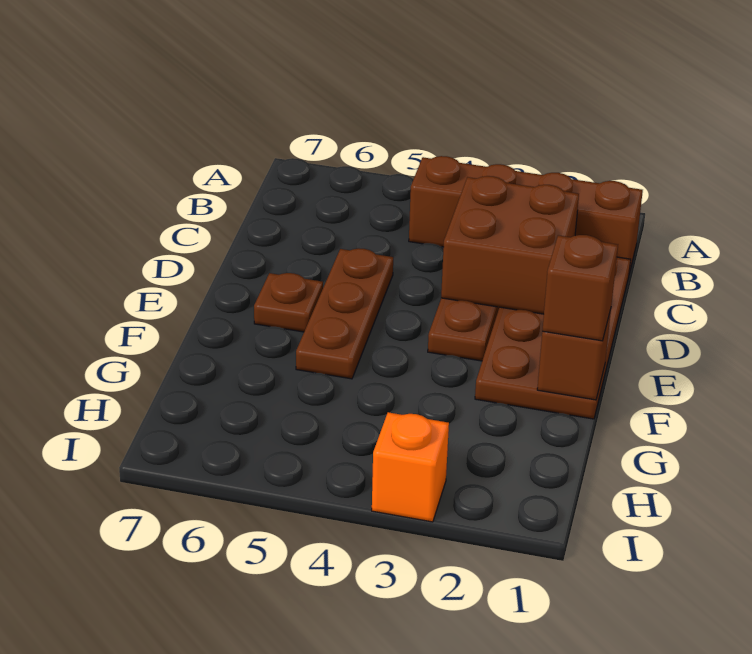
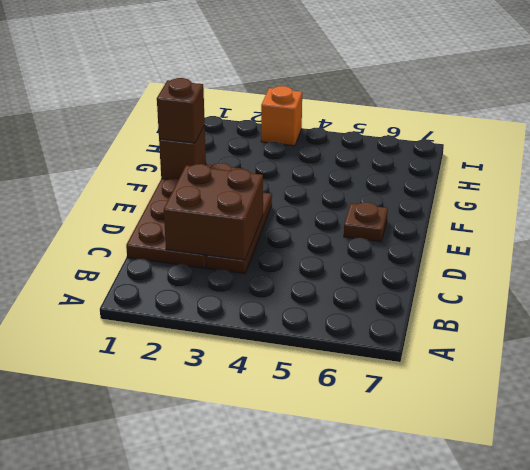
brown brick B1:B4 level 1 -> none
brown plate D5:F5 level 1 -> none

